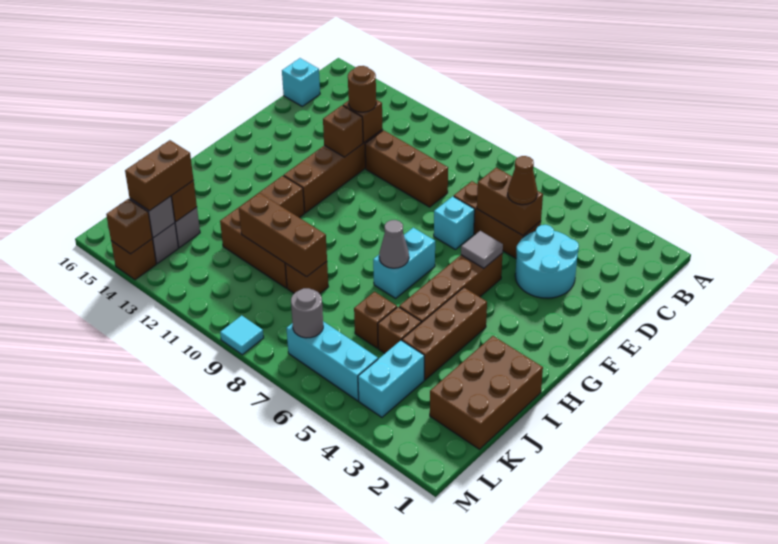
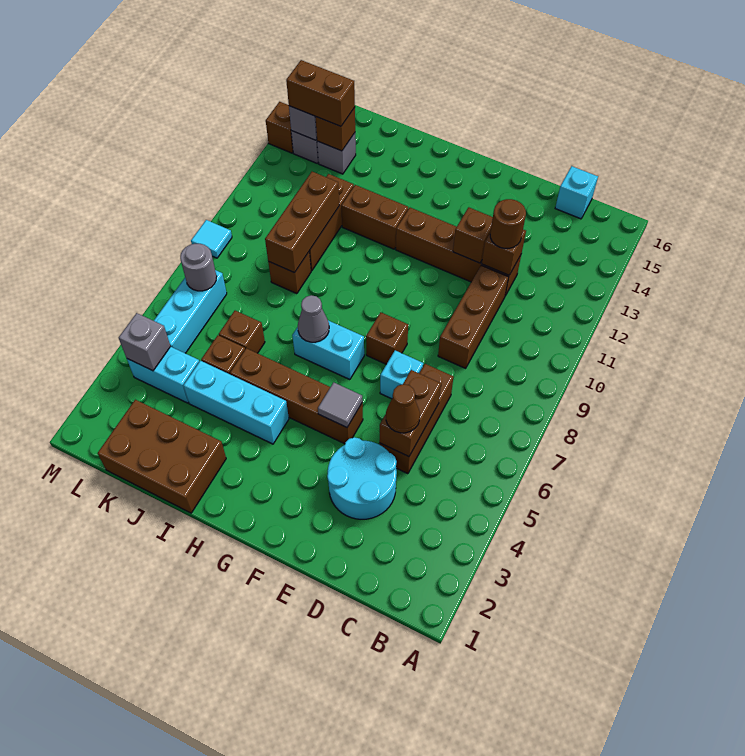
brown brick H4:J4 level 1 -> cyan brick H4:J4 level 1
none -> grey brick L4 level 2
brown brick M14 level 2 -> brown brick F8 level 1

